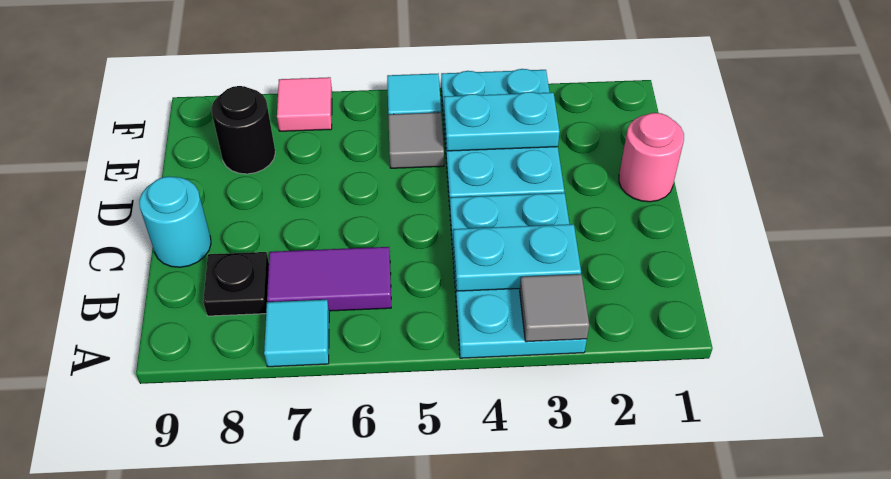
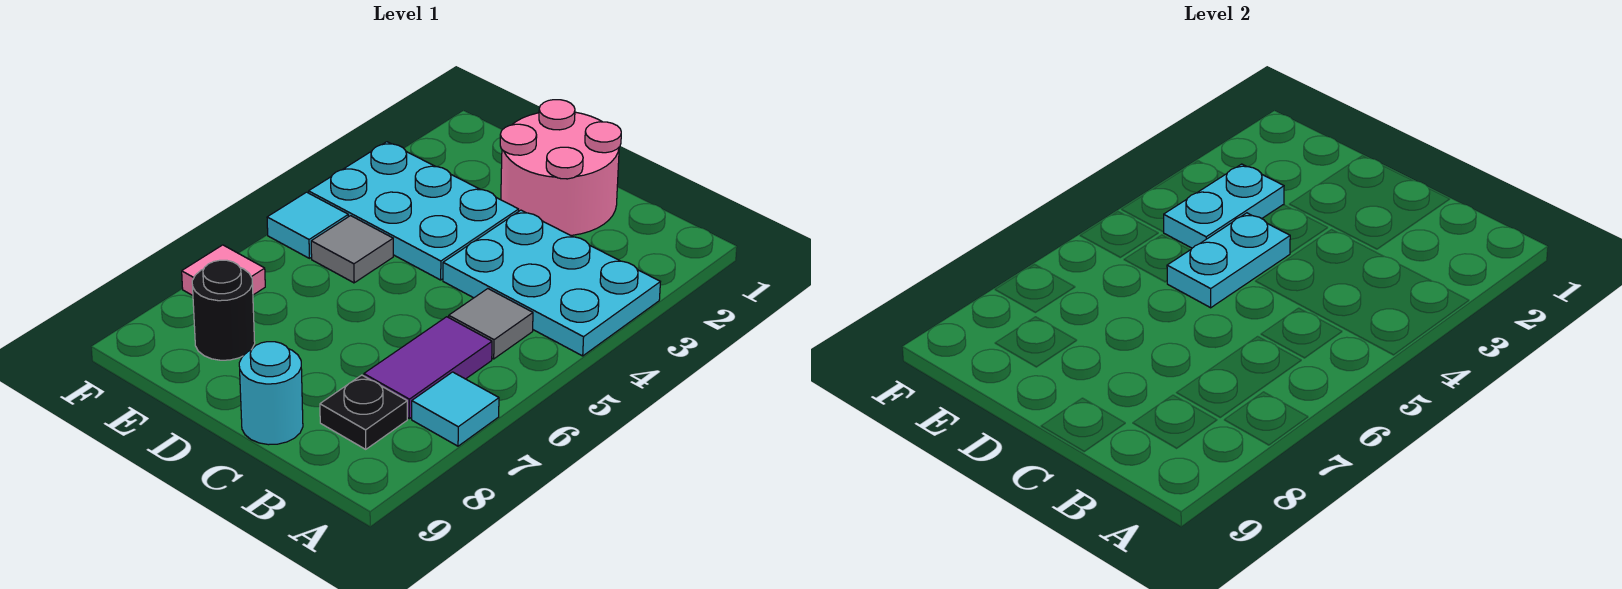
grey tile A3 level 2 -> grey tile B5 level 1
cyan plate B3:B4 level 2 -> cyan plate D4:D5 level 2
pink round brick D1 level 1 -> pink round brick C1:D2 level 1

